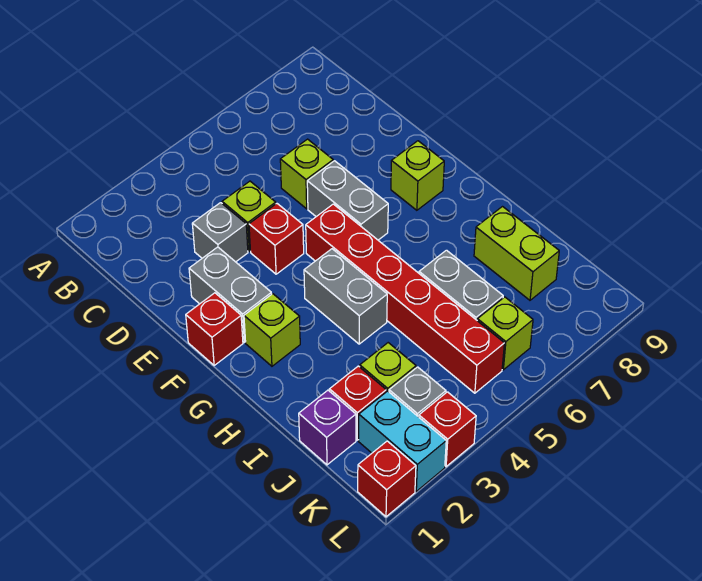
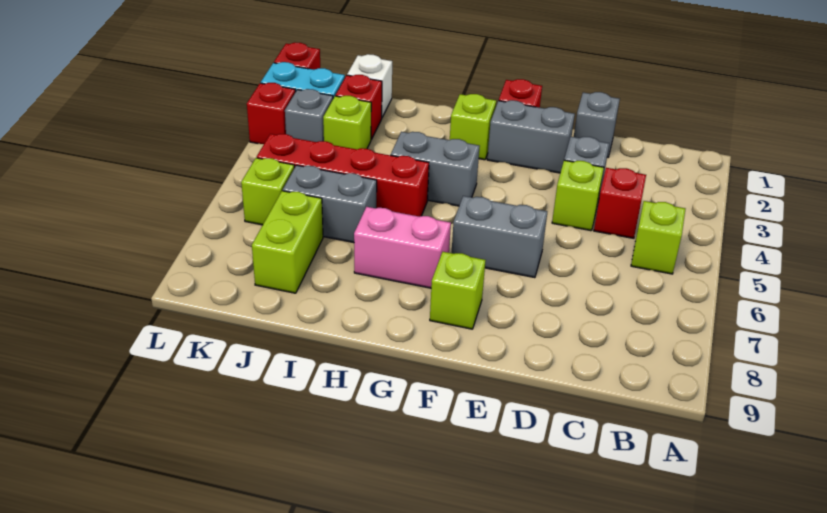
none -> grey brick D1 level 1
lime brick D6 level 1 -> lime brick B5 level 1
red brick E4 level 1 -> red brick C4 level 1
red brick F5:K5 level 1 -> red brick H5:K5 level 1
none -> pink brick G7:H7 level 1
lime brick I8:J8 level 1 -> lime brick J7:J8 level 1
purple brick J1 level 1 -> white brick J1 level 1

